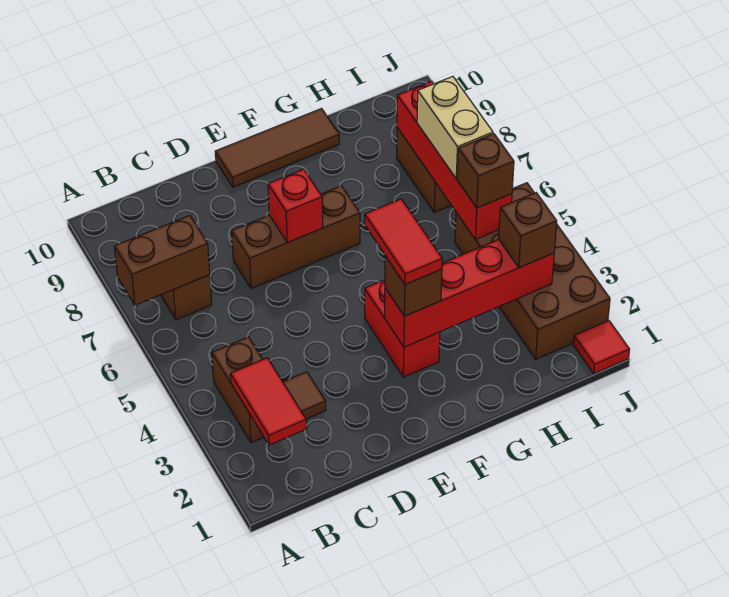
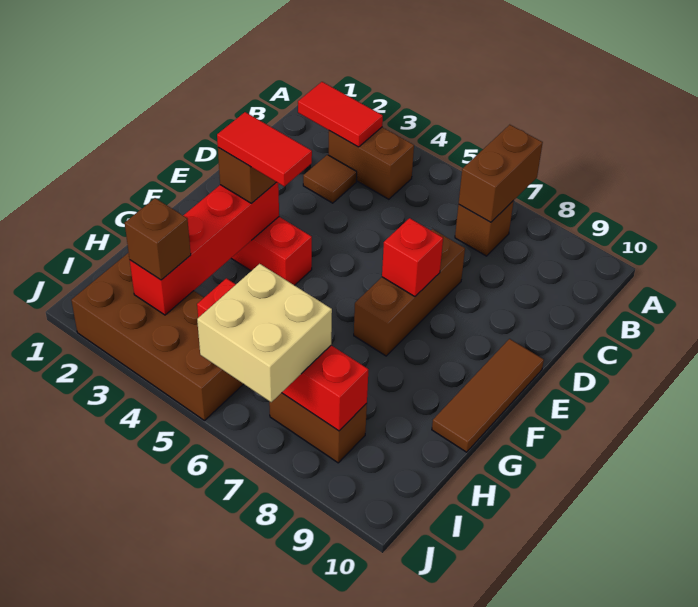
brown brick I5 level 3 -> none
tan brick I6:I7 level 3 -> tan brick I6:J7 level 3
red tile J1 level 1 -> none

